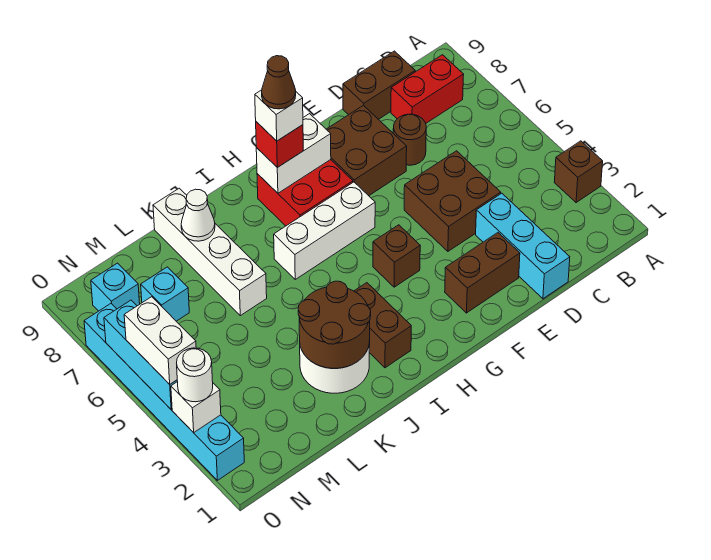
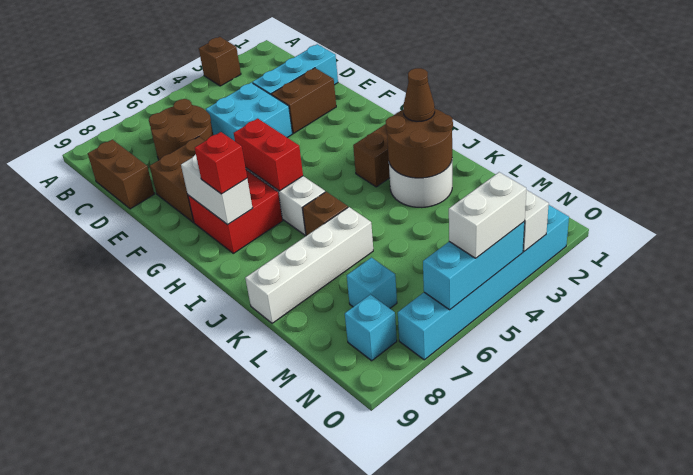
red brick B8:C8 level 1 -> red brick G6:H6 level 2
brown brick D4:E5 level 1 -> cyan brick D4:E5 level 1
brown round brick D7 level 1 -> brown round brick C6:D7 level 1
brown brick E2:F2 level 1 -> brown brick E2:E3 level 1
brown brick G4 level 1 -> brown brick J6 level 1
white brick H8 level 4 -> none
brown cone H8 level 5 -> brown cone J2 level 3
white cone K8 level 2 -> none
white round brick O3 level 3 -> none

